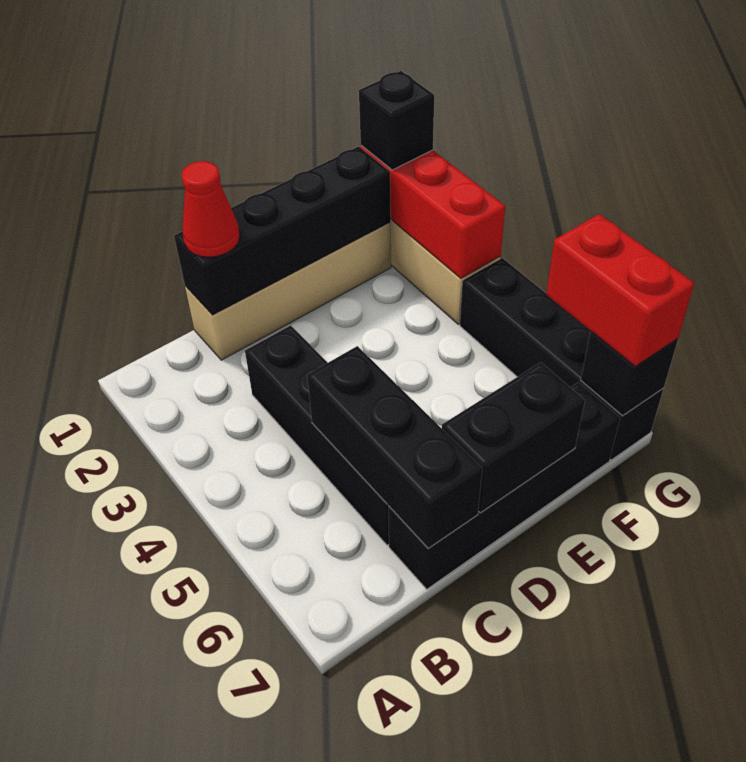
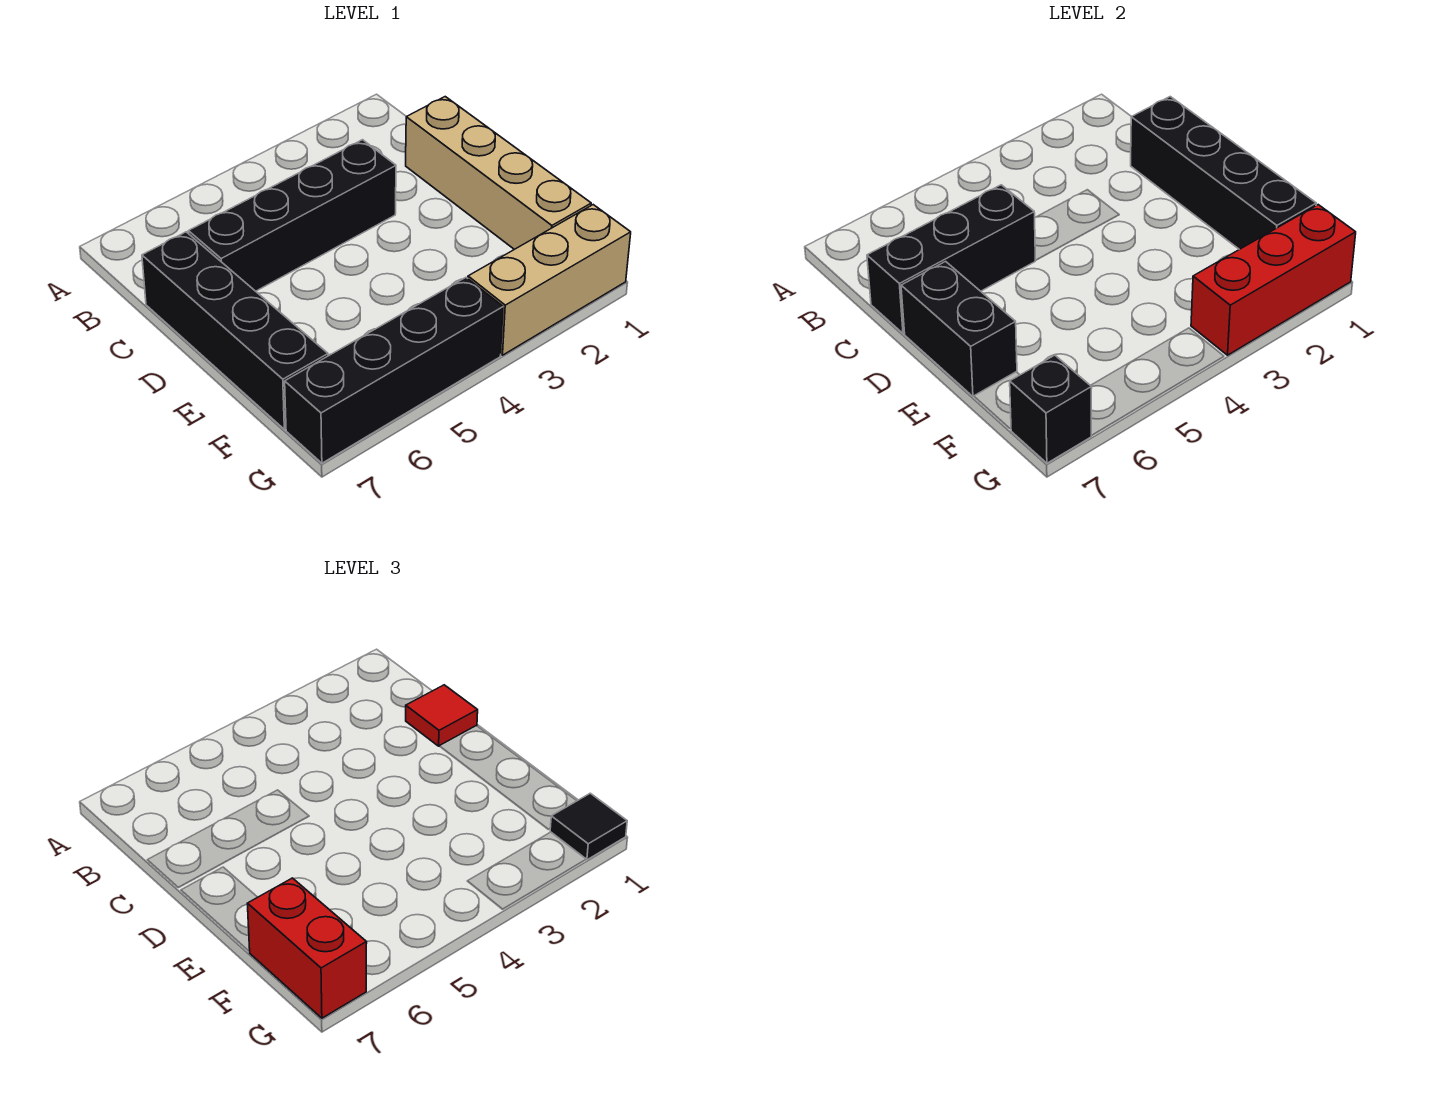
red cone C1 level 3 -> red tile C1 level 3
black brick G1 level 3 -> black tile G1 level 3
red brick G6:G7 level 3 -> red brick F7:G7 level 3

